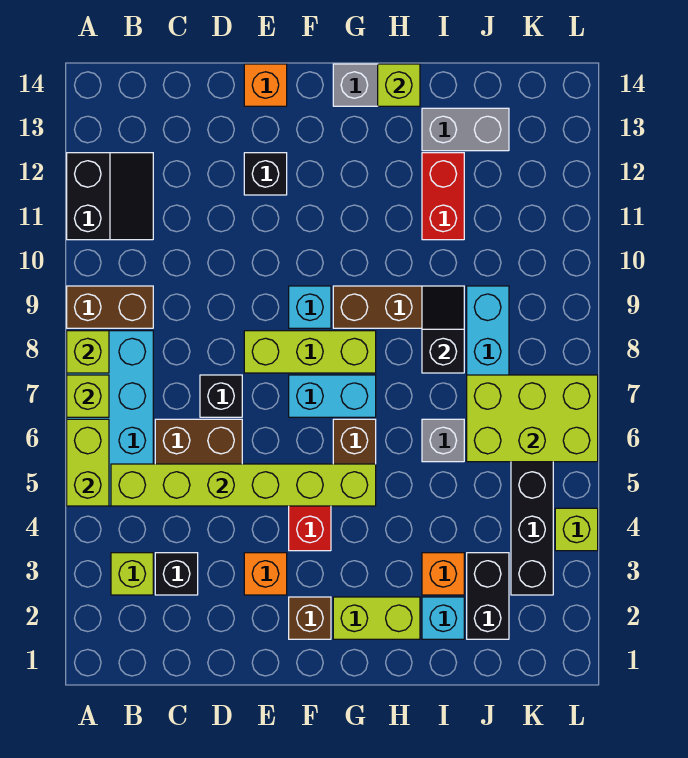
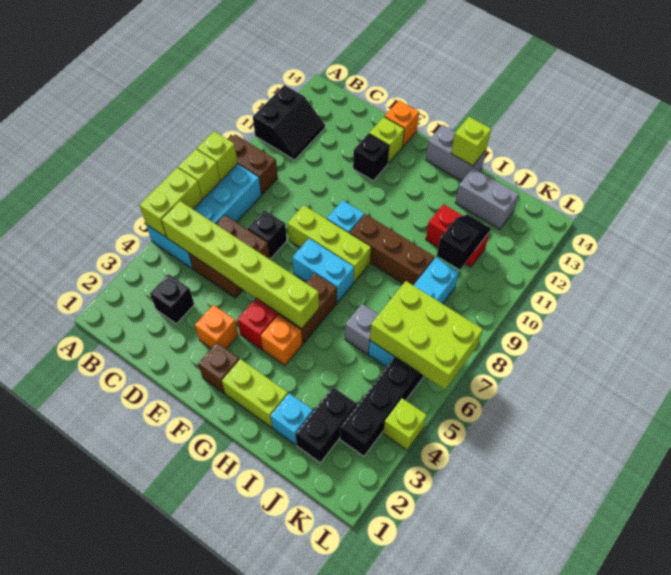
lime brick B3 level 1 -> lime brick E13 level 1
orange brick I3 level 1 -> orange brick G4 level 1
black slope I8:I9 level 2 top 8 -> black slope J10:J11 level 2 top 10
red brick I11:I12 level 1 -> red brick I11:J11 level 1

